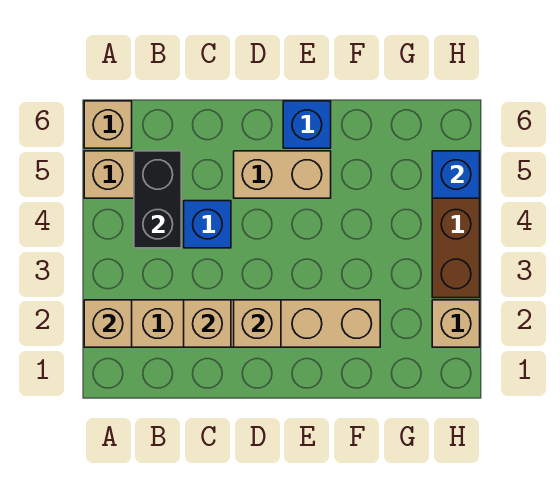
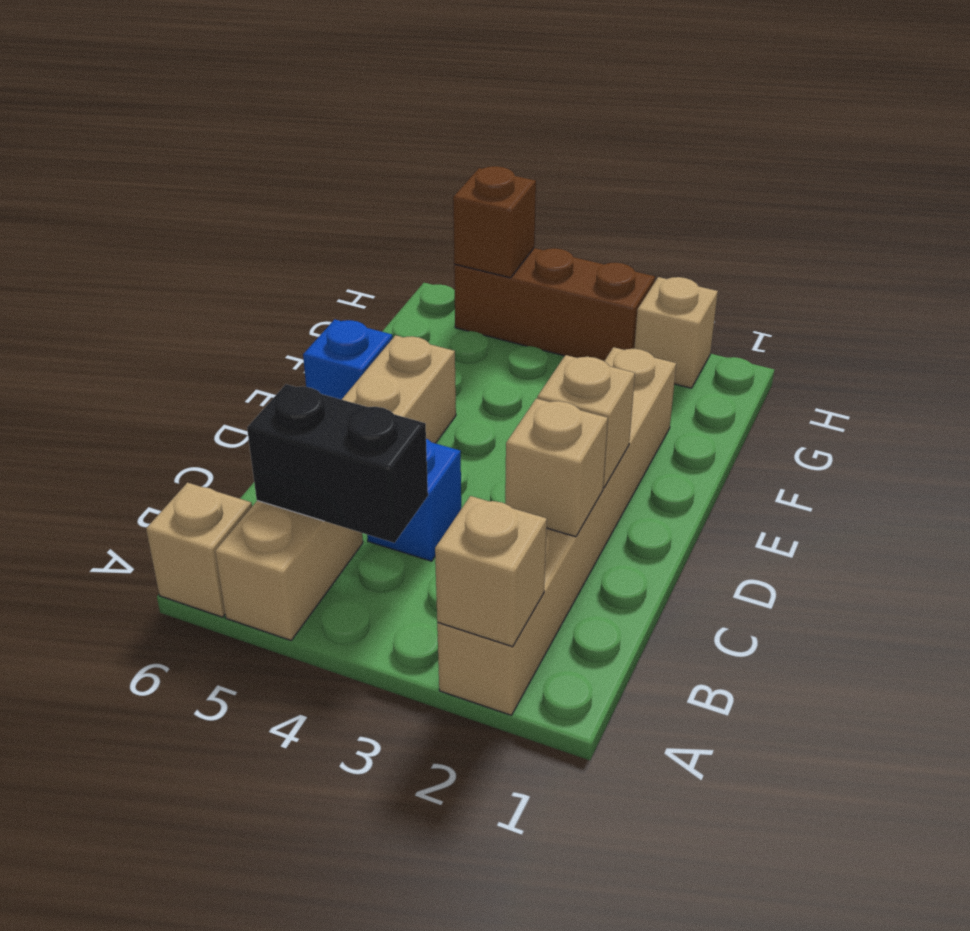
blue brick H5 level 2 -> brown brick H5 level 2

